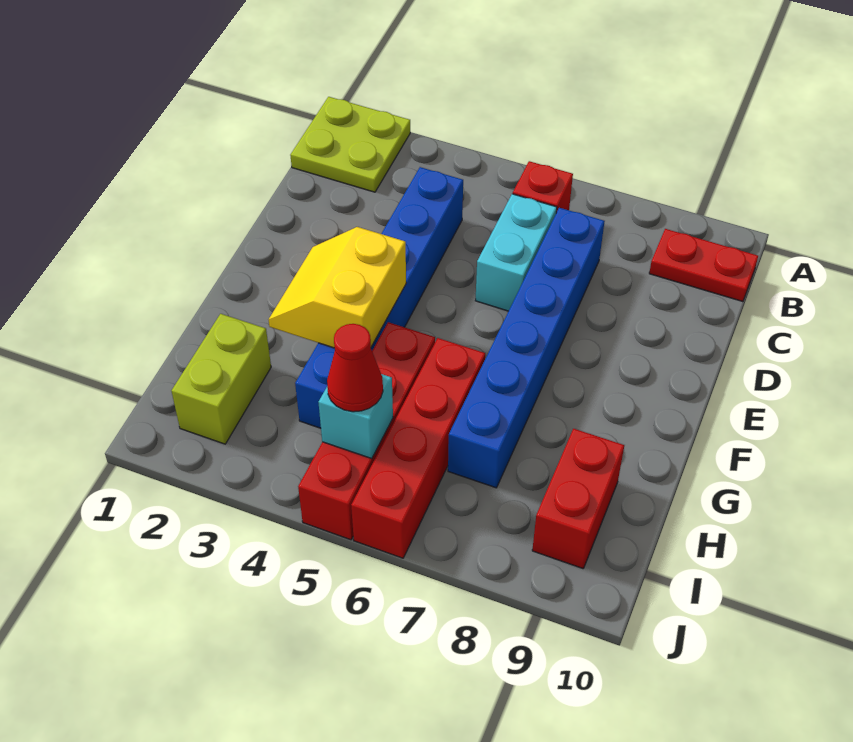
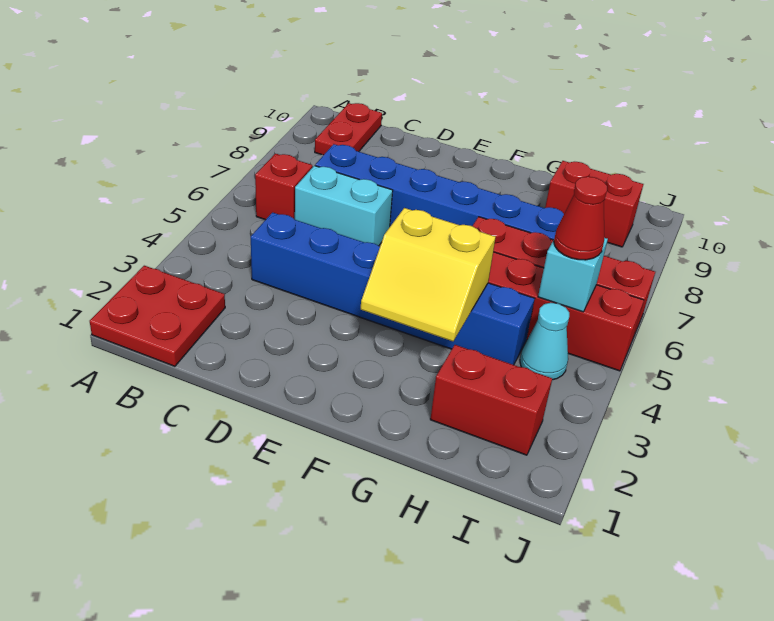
lime plate A1:B2 level 1 -> red plate A1:B2 level 1
lime brick H2:I2 level 1 -> red brick H2:I2 level 1
none -> cyan cone I4 level 1

